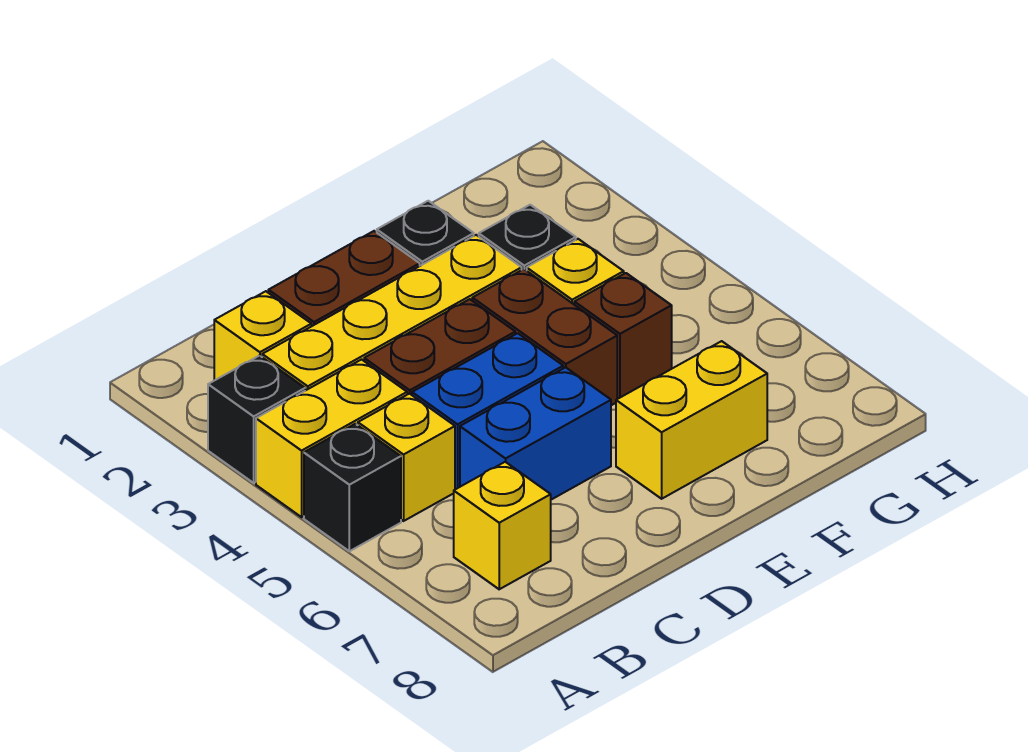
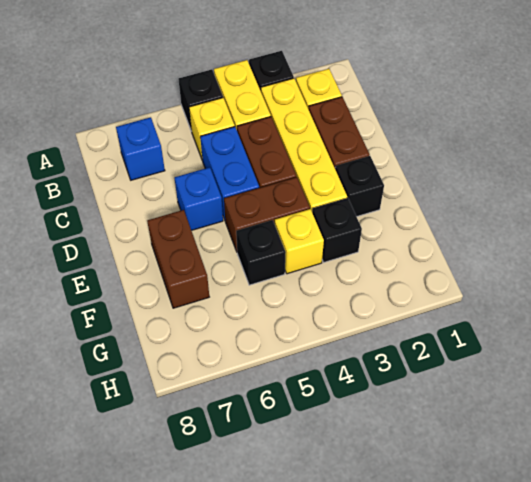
yellow brick B7 level 1 -> blue brick B7 level 1
blue brick C6:D6 level 1 -> blue brick D6 level 1
yellow brick E7:F7 level 1 -> brown brick E7:F7 level 1
brown brick F5 level 1 -> black brick F5 level 1

